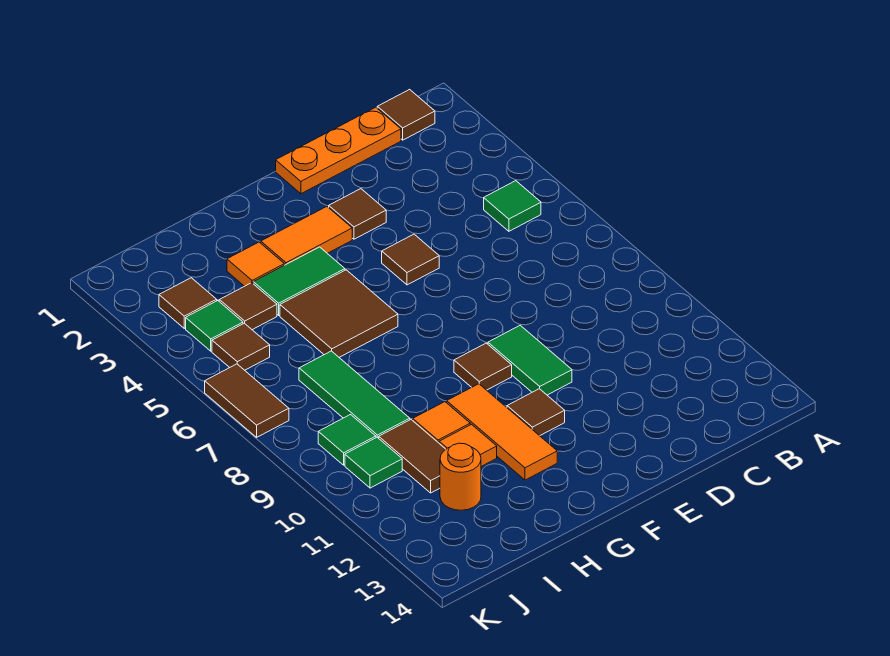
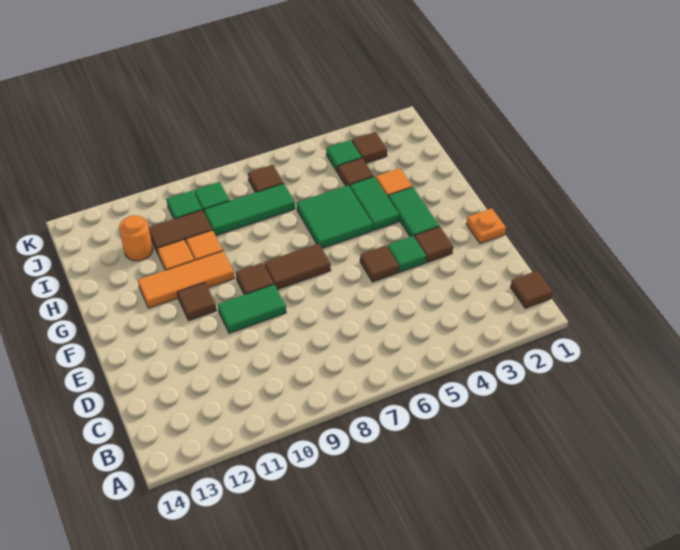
green tile B5 level 1 -> green tile E4 level 1
orange plate C1:E1 level 1 -> orange plate E1 level 1
orange tile F3:G3 level 1 -> green tile F3:G3 level 1
brown tile G5:H6 level 1 -> green tile G5:H6 level 1
brown tile J5 level 1 -> brown tile J7 level 1
brown tile K6:K7 level 1 -> brown tile F7:F8 level 1

